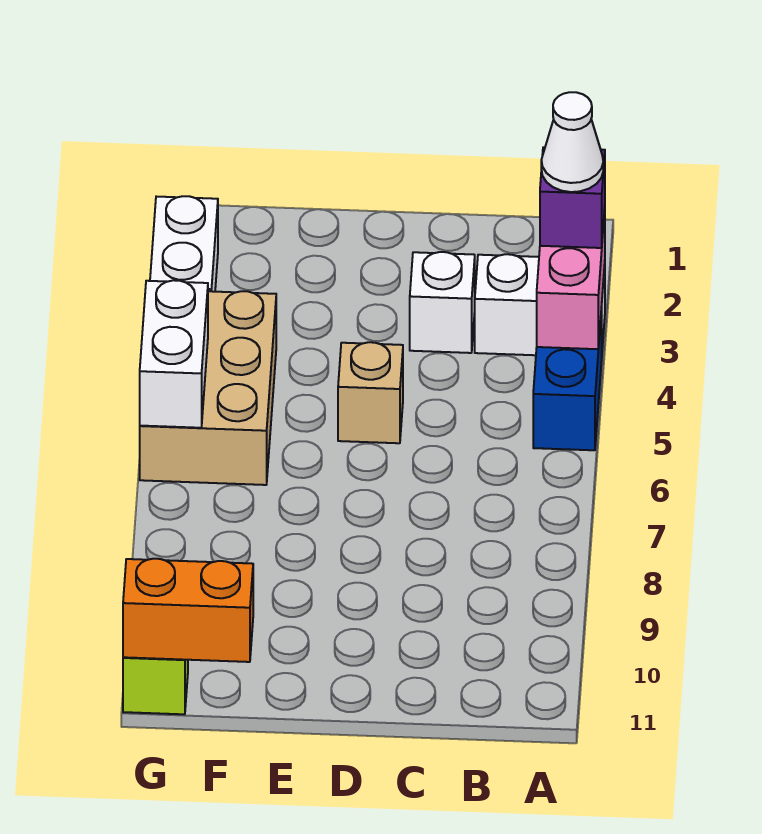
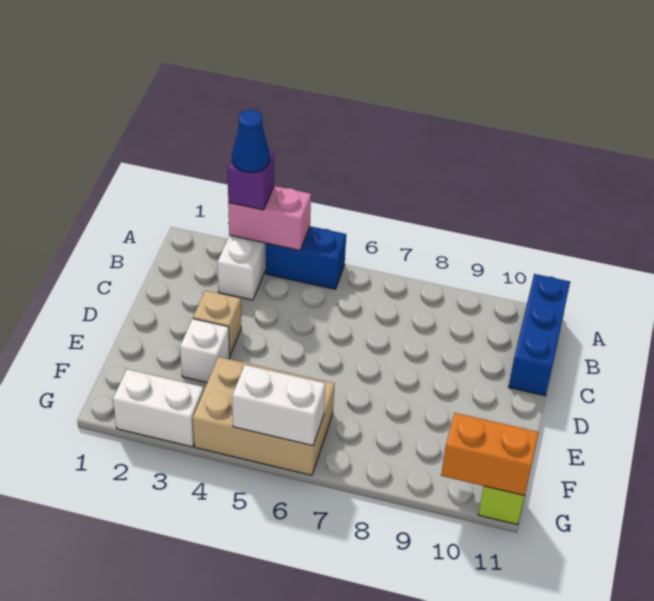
white cone A3 level 4 -> blue cone A3 level 4
none -> blue brick A11:C11 level 1
white brick C3 level 1 -> white brick E3 level 1
tan brick D5 level 1 -> tan brick D3 level 1
orange brick F11:G11 level 2 -> orange brick G10:G11 level 2

